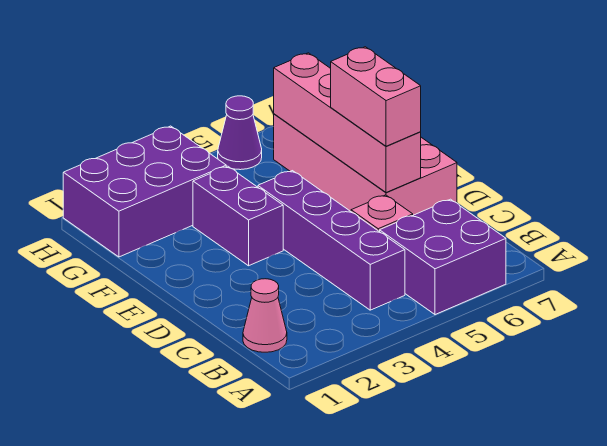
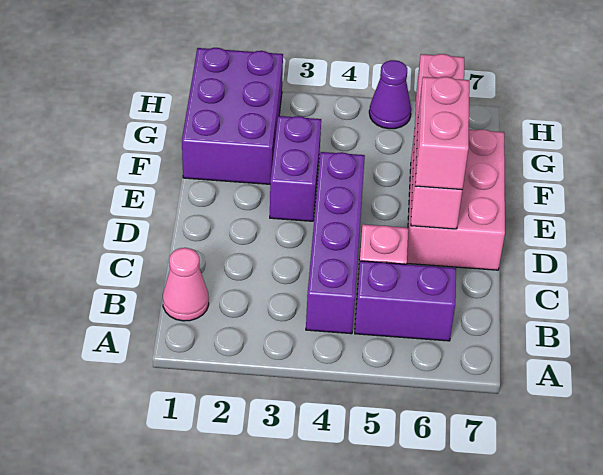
purple brick A5:B6 level 1 -> purple brick B5:B6 level 1
pink brick D6:G7 level 1 -> pink brick D6:F7 level 1
purple brick G1:H3 level 1 -> purple brick F1:H2 level 1

